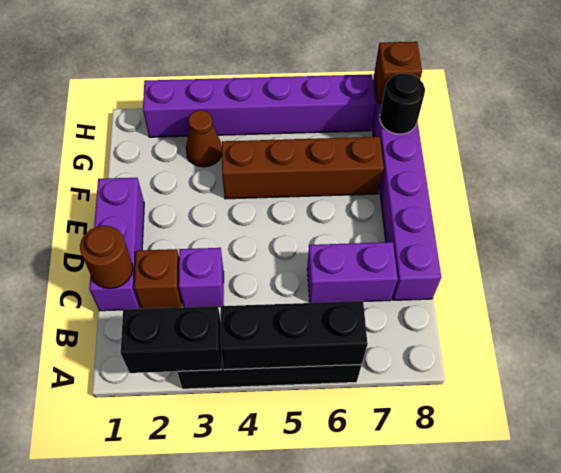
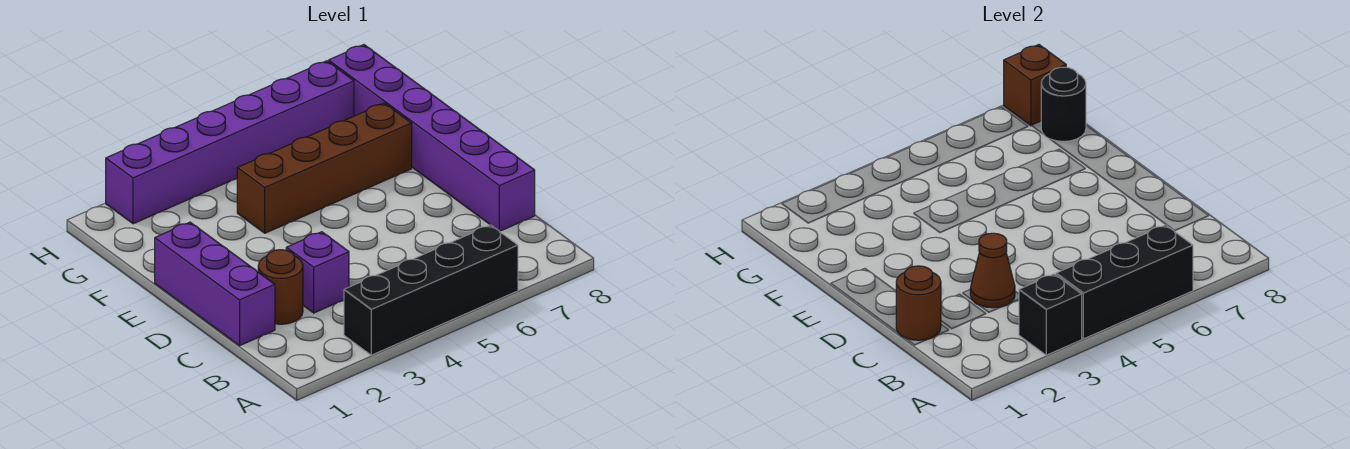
black brick A2:A3 level 2 -> black brick A3 level 2
brown brick C2 level 1 -> brown round brick C2 level 1
purple brick C6:C7 level 1 -> none
brown cone G3 level 1 -> brown cone C3 level 2

